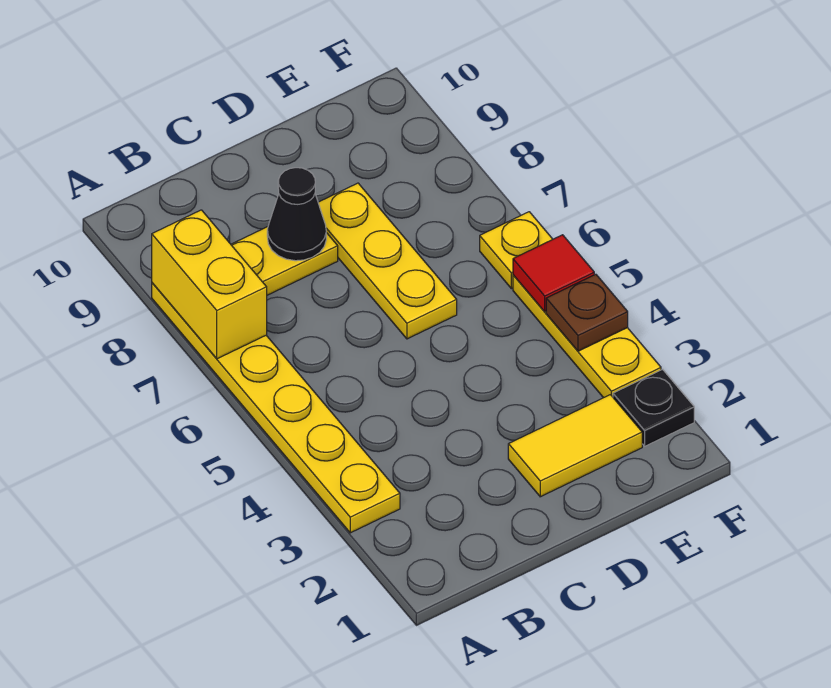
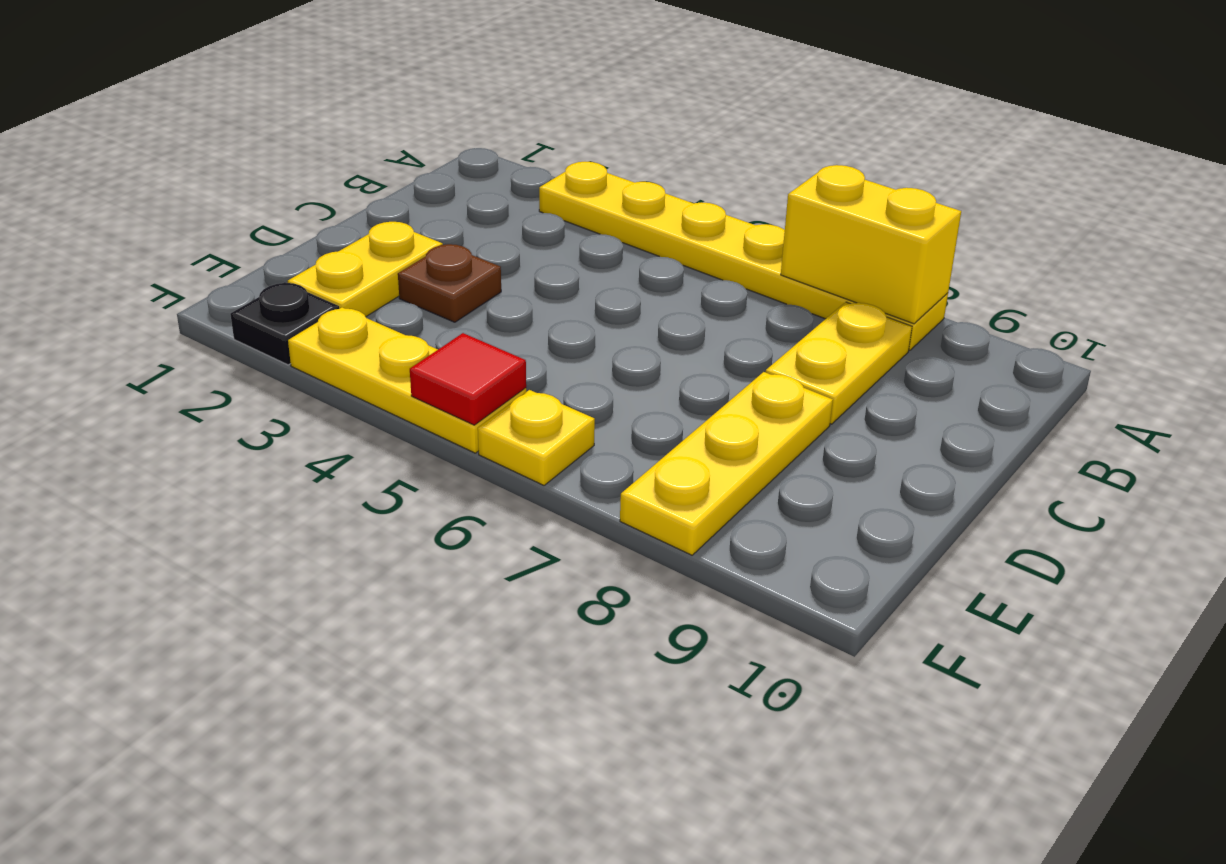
black cone C8 level 2 -> none
yellow tile D2:E2 level 1 -> yellow plate D2:E2 level 1
yellow plate D6:D8 level 1 -> yellow plate D8:F8 level 1
brown plate F4 level 2 -> brown plate D3 level 1

